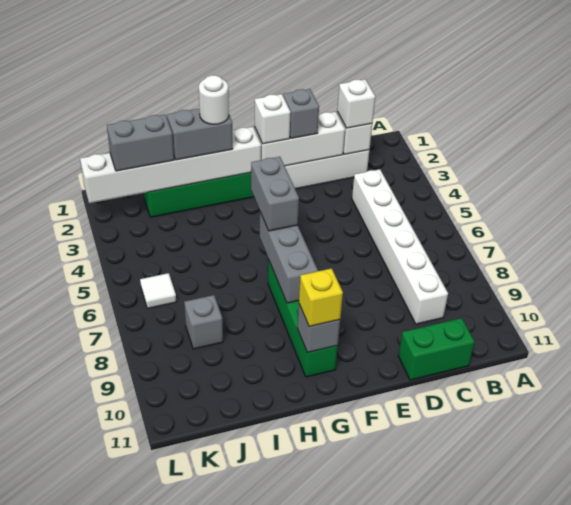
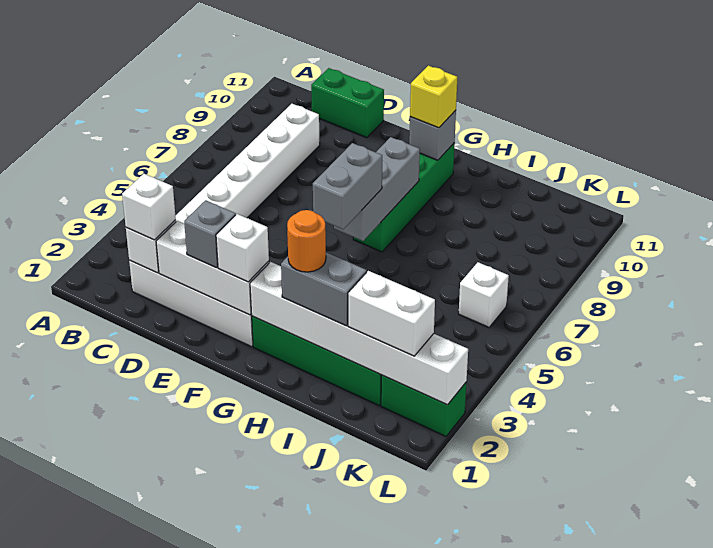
white round brick H2 level 4 -> orange round brick H2 level 4
grey brick J2:K2 level 3 -> white brick J2:K2 level 3
grey brick J8 level 1 -> none
none -> green brick K2:L2 level 1
white tile K6 level 1 -> white brick K6 level 1

